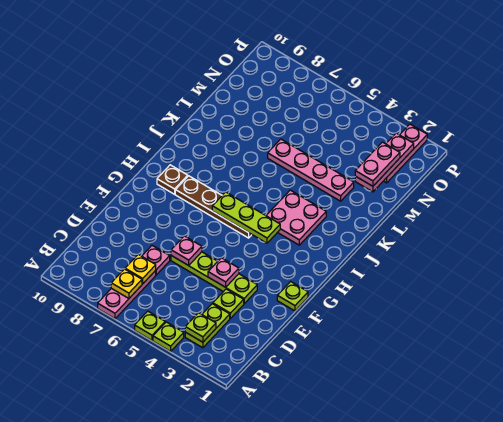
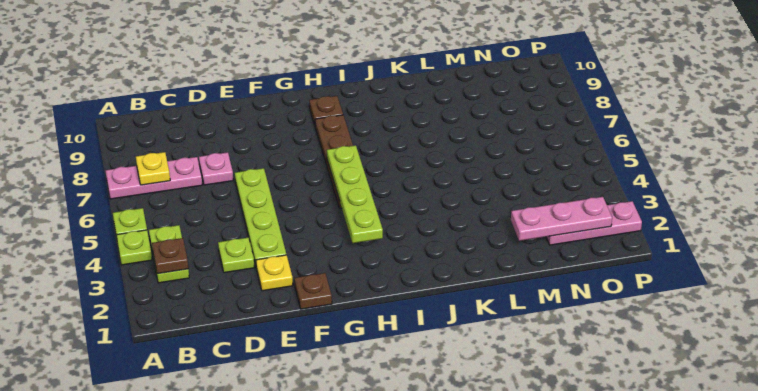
lime plate B3:C3 level 1 -> lime plate B3:B4 level 1
lime plate B3 level 2 -> brown plate B3 level 2
yellow plate C7 level 2 -> yellow plate E2 level 1
pink plate E4 level 2 -> none
pink plate E6 level 2 -> none
lime plate F1 level 1 -> brown plate F1 level 1
lime plate H4:H6 level 2 -> lime plate H3:H6 level 2
pink plate I3:J4 level 1 -> none
pink plate L3:L6 level 1 -> none
pink plate M2:N2 level 3 -> none

